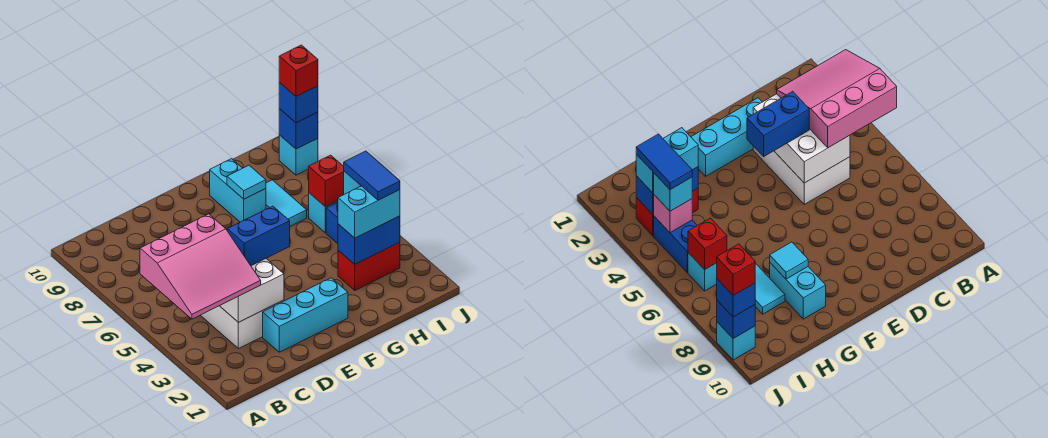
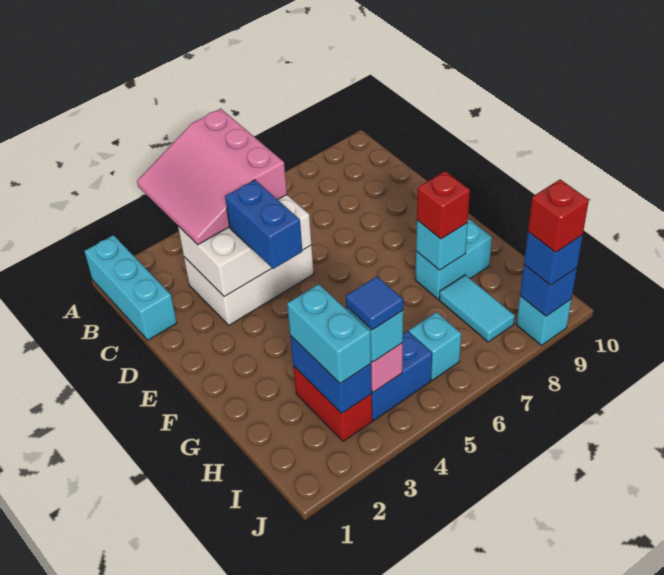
cyan brick D2:F2 level 1 -> cyan brick A1:C1 level 1
cyan tile G8 level 2 -> cyan brick G8 level 2
cyan tile H7:H8 level 1 -> cyan tile H8:I8 level 1
blue tile I3:I4 level 4 -> blue tile I4 level 4
red brick I6 level 2 -> red brick G8 level 3

